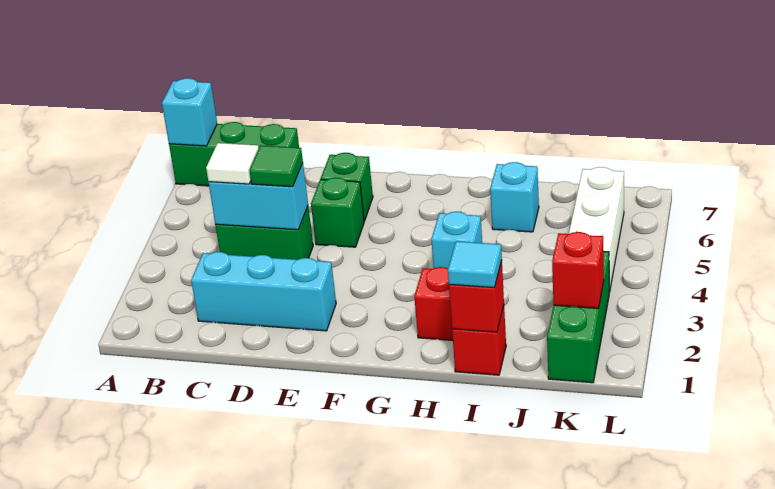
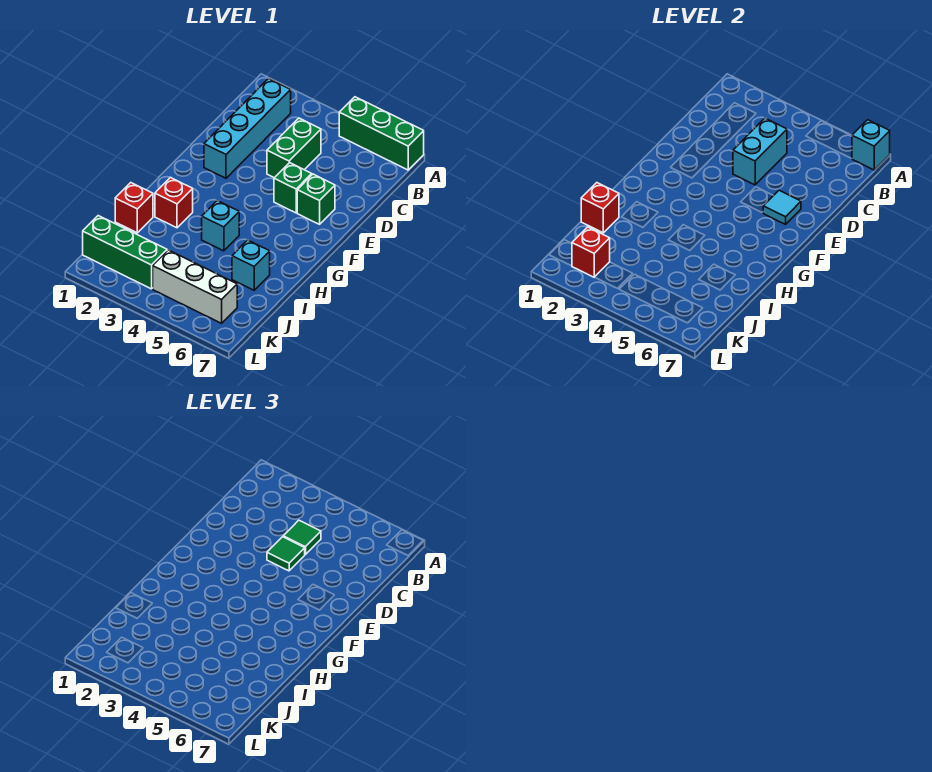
green brick A7:C7 level 1 -> green brick A5:A7 level 1
cyan brick C2:E2 level 1 -> cyan brick B2:E2 level 1
white tile C4 level 3 -> green tile C4 level 3
cyan tile I1 level 3 -> cyan tile E6 level 2

